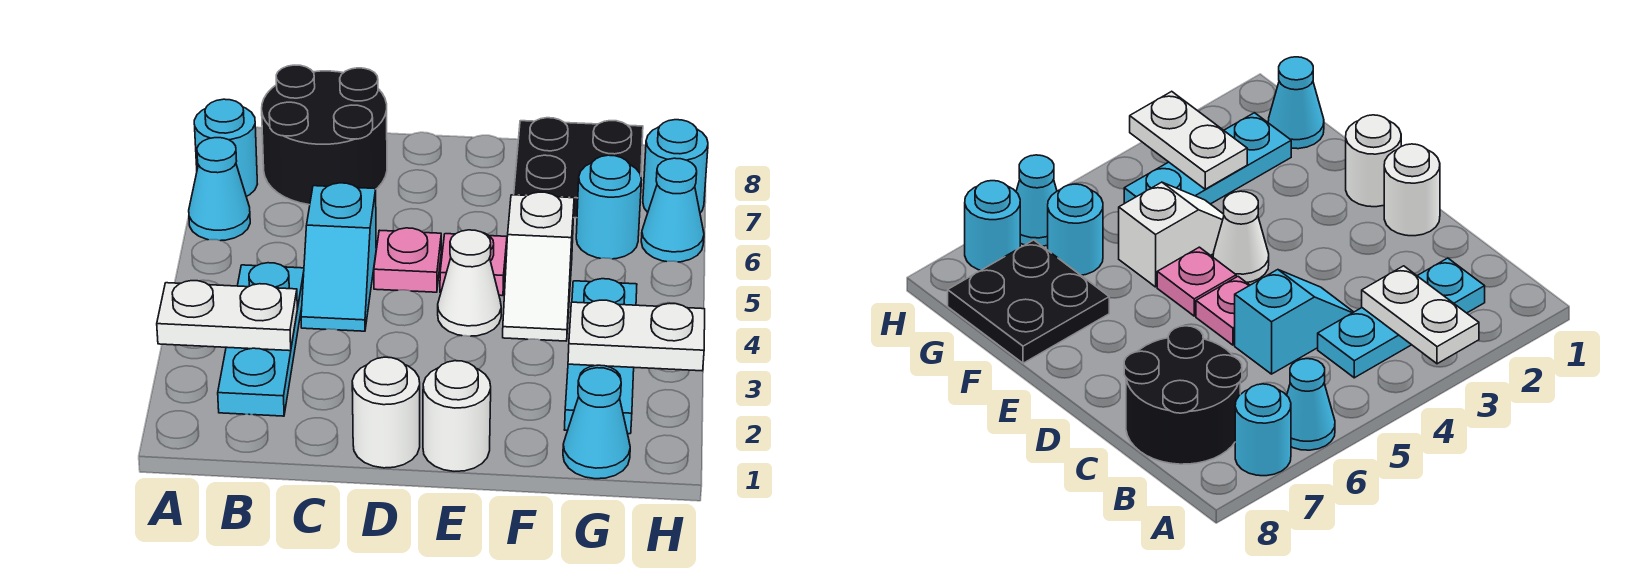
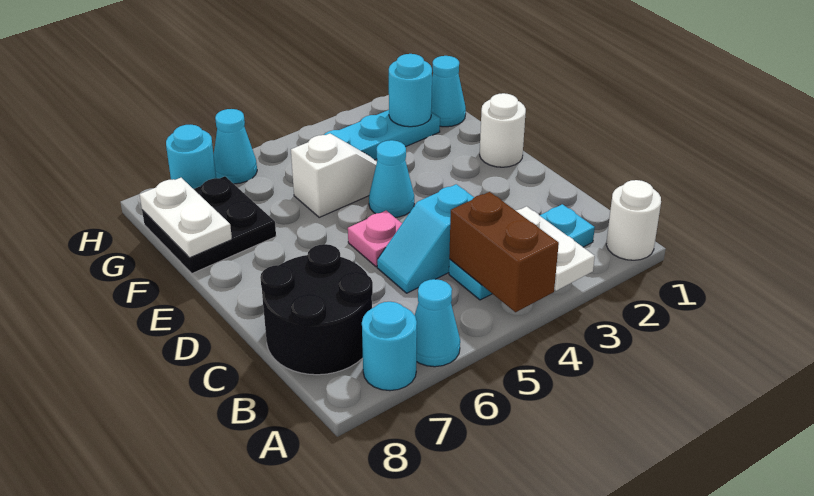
none -> brown brick A4:B4 level 2
cyan slope C4:C5 level 1 top 5 -> cyan slope C4:C5 level 1 top 4
white round brick D1 level 1 -> white round brick A1 level 1
white cone E4 level 1 -> cyan cone E4 level 1
pink plate E5 level 1 -> none
white plate G3:H3 level 2 -> white plate F8:G8 level 2
cyan round brick G6 level 1 -> cyan round brick G2 level 2

